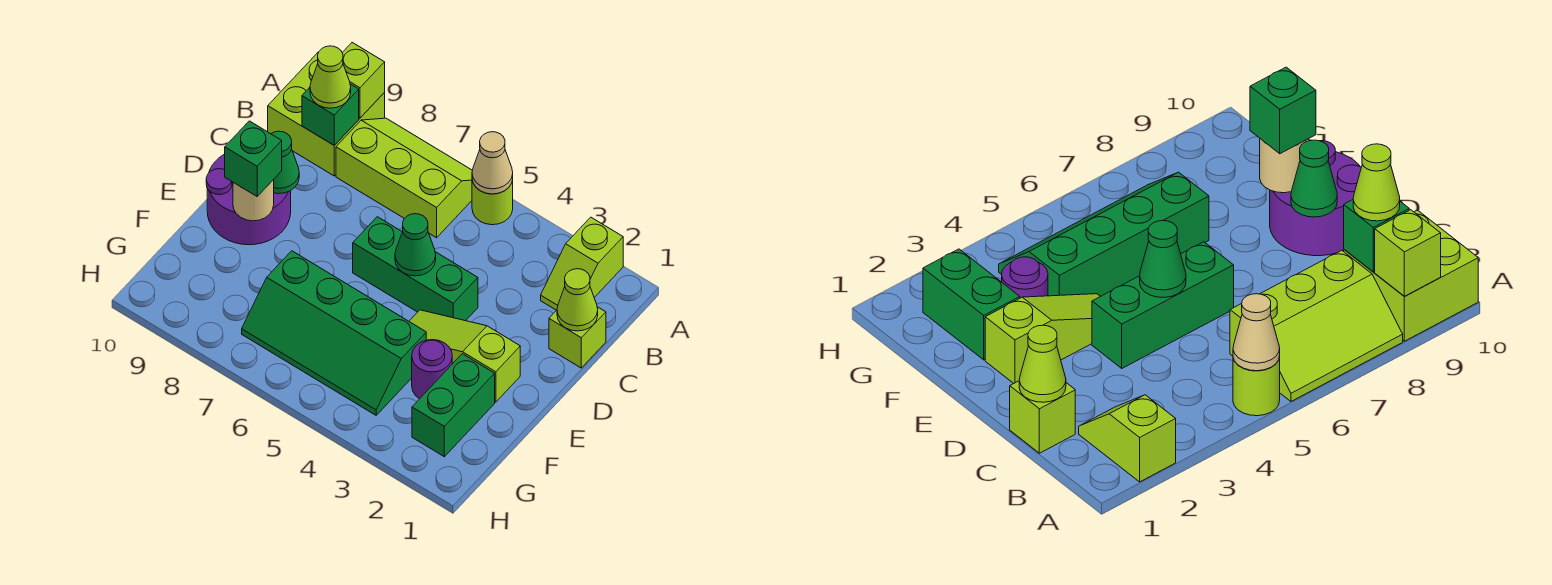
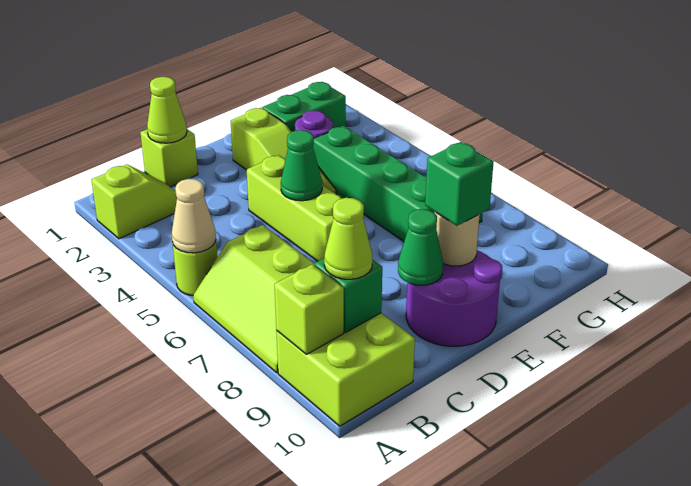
green brick D4:D6 level 1 -> lime brick D4:D6 level 1

